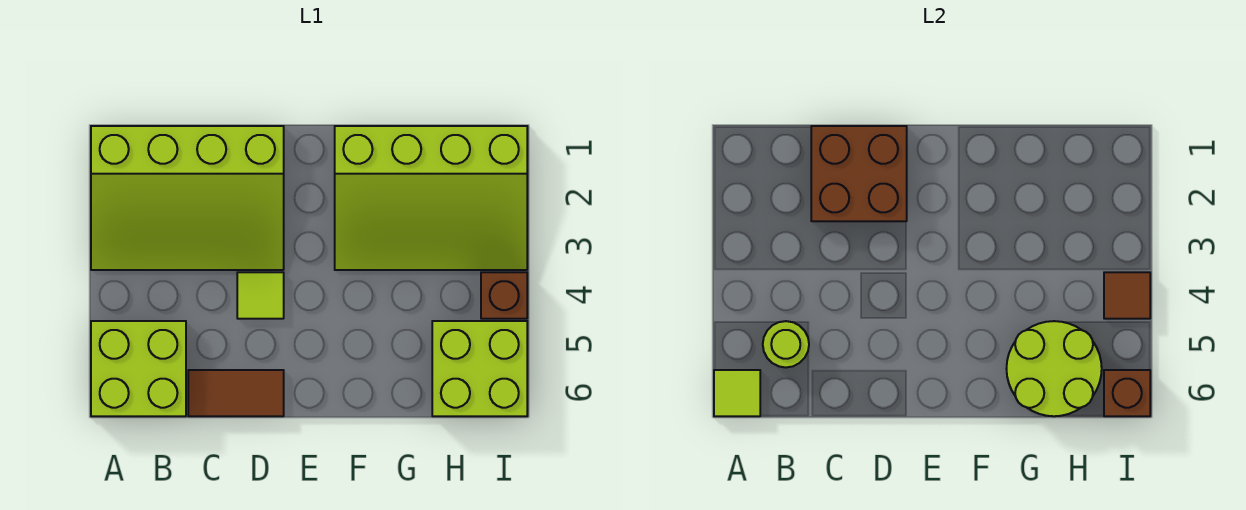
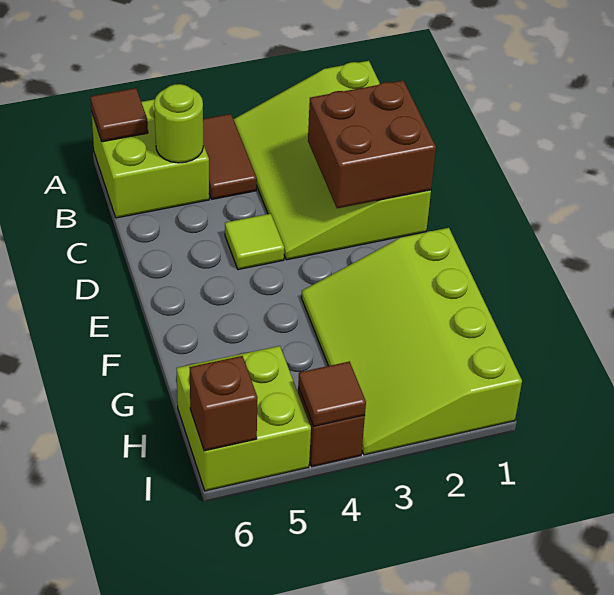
lime tile A6 level 2 -> brown tile A6 level 2
brown tile C6:D6 level 1 -> brown tile A4:B4 level 1
lime round brick G5:H6 level 2 -> none

